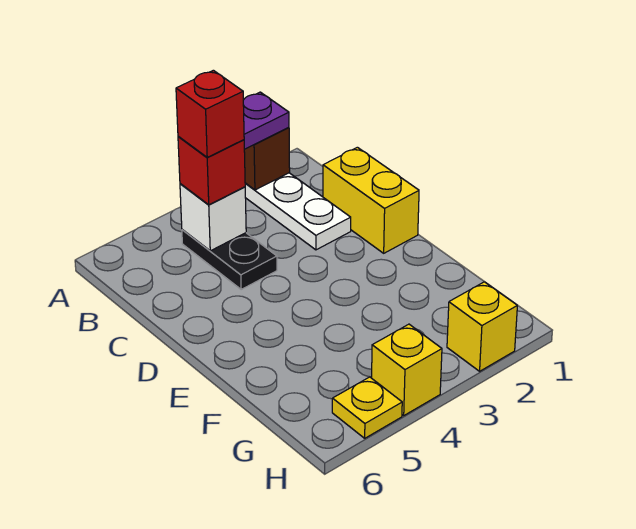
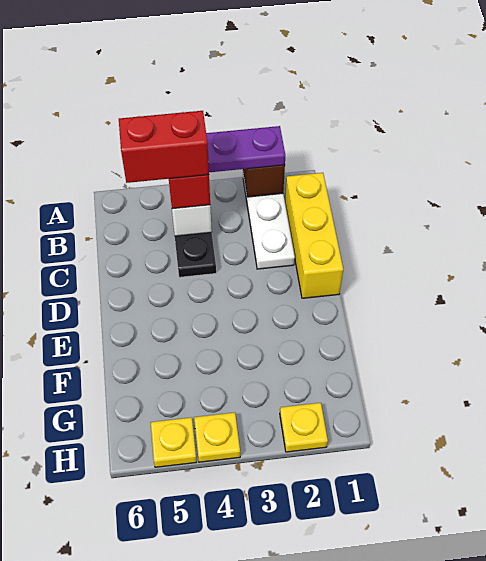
red brick B4 level 4 -> red brick B4:B5 level 4
yellow brick C1:D1 level 1 -> yellow brick B1:D1 level 1
yellow brick H2 level 1 -> yellow plate H2 level 1
yellow brick H4 level 1 -> yellow plate H4 level 1

